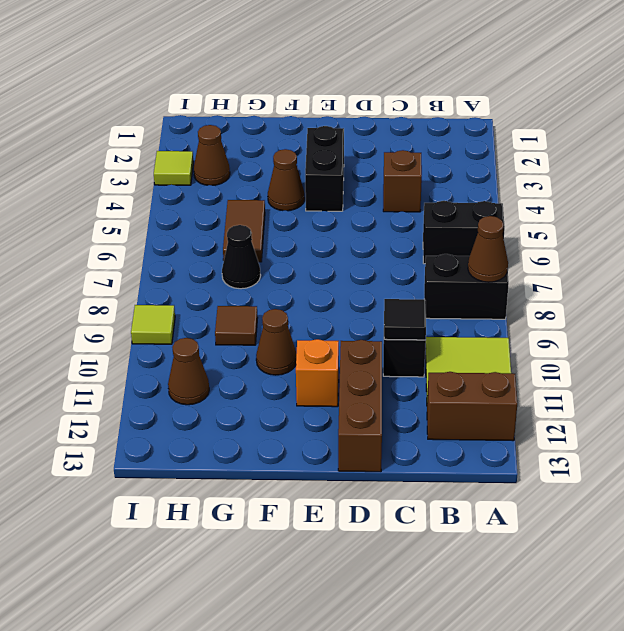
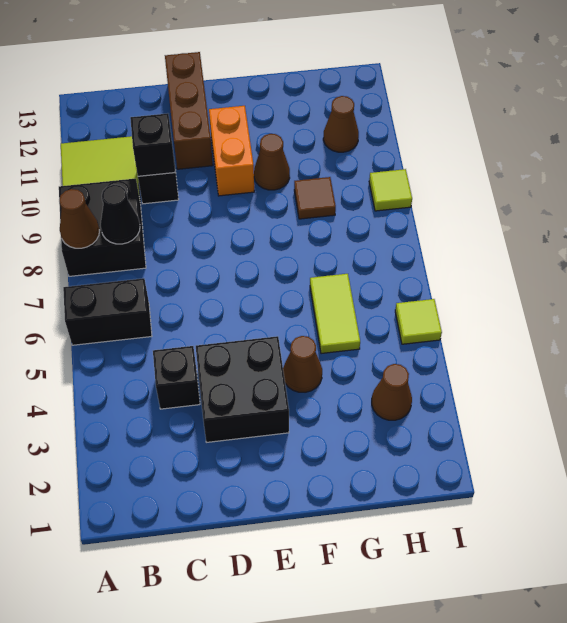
black brick A8:B8 level 1 -> black brick A8:B9 level 1
brown brick A12:B12 level 1 -> none
brown brick C4 level 1 -> black brick C4 level 1
black tile C10 level 2 -> black brick C10 level 2
black brick E3:E4 level 1 -> black brick D3:E4 level 1
orange brick E11 level 1 -> orange brick E10:E11 level 1
brown tile G5:G6 level 1 -> lime tile G5:G6 level 1
black cone G7 level 1 -> black cone B8 level 2
lime tile I3 level 1 -> lime tile I5 level 1

